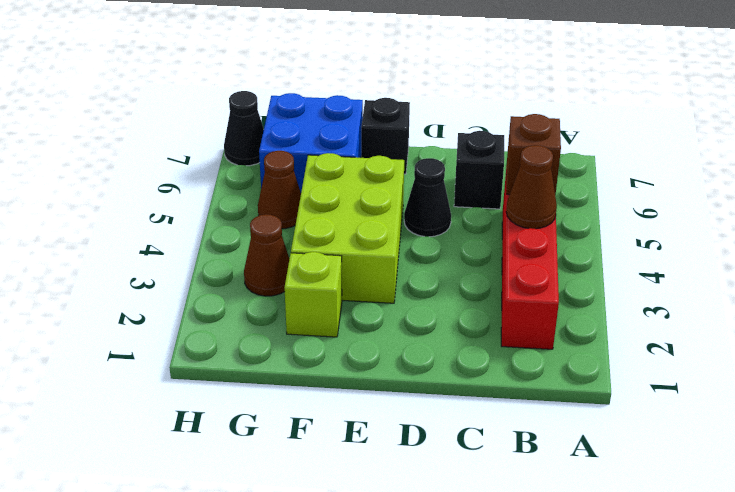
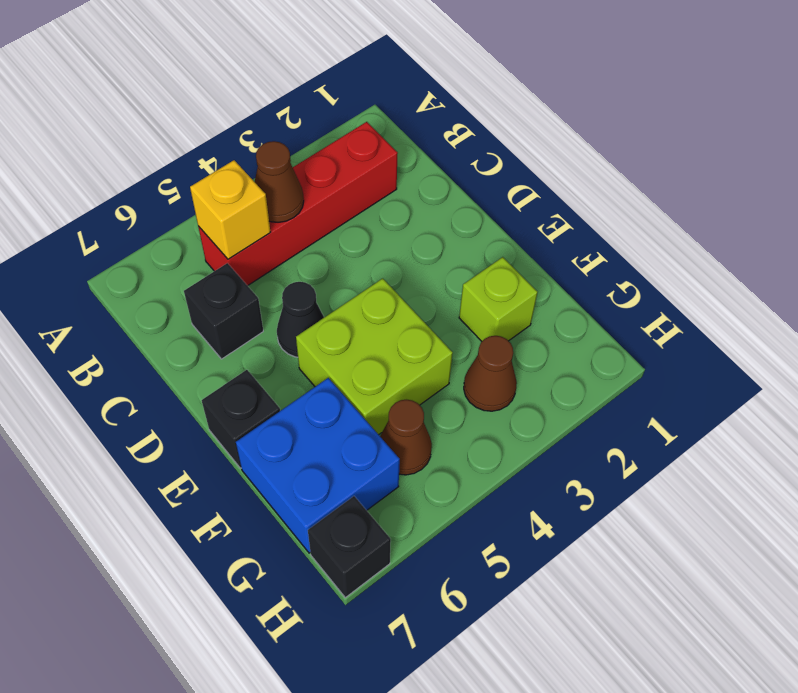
brown brick B5 level 2 -> yellow brick B5 level 2
lime brick E3:F5 level 1 -> lime brick E4:F5 level 1
black cone H7 level 1 -> black brick H7 level 1

